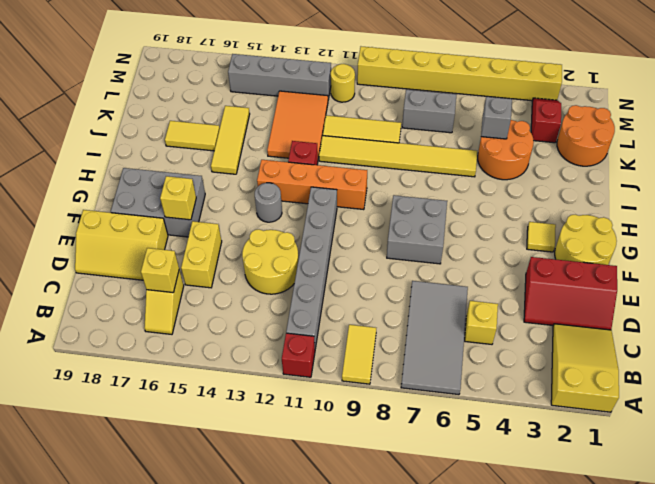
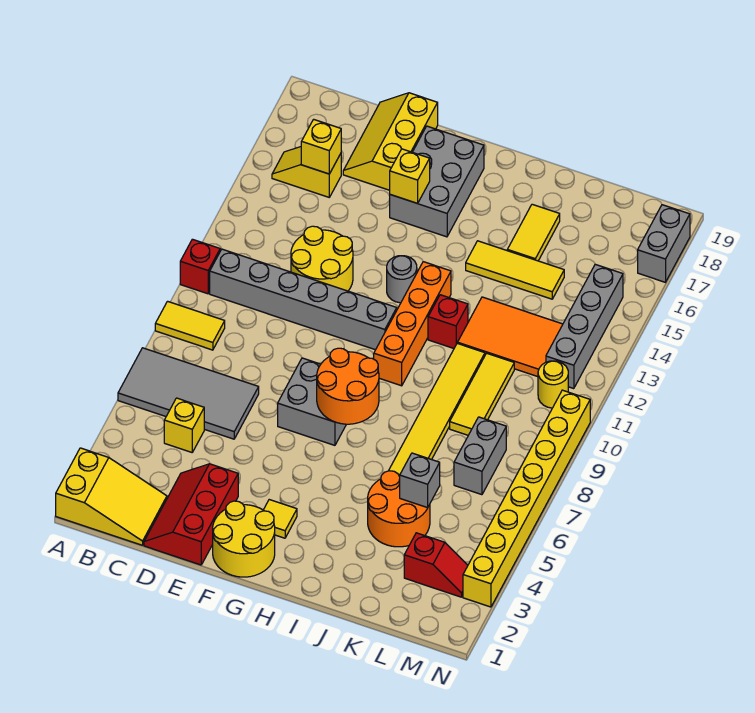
yellow brick D15:E15 level 1 -> none
orange round brick K1:L2 level 1 -> orange round brick G7:H8 level 2
none -> grey brick N17:N18 level 1

